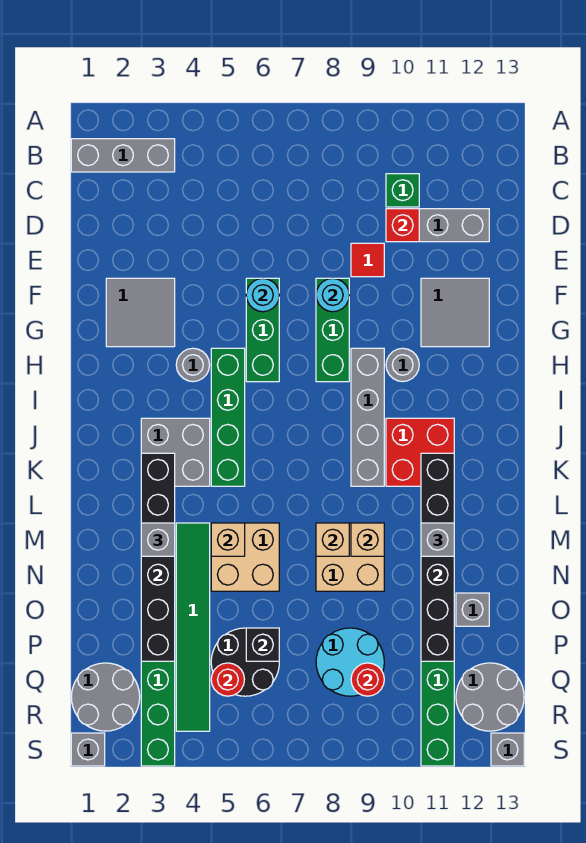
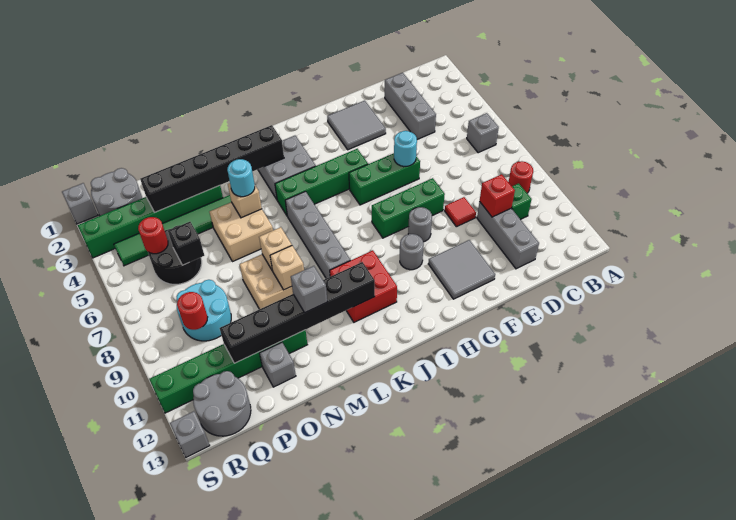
grey brick B1:B3 level 1 -> grey brick D2:D4 level 1
none -> red round brick B9 level 1
cyan round brick F8 level 2 -> cyan round brick M5 level 3
grey round brick H4 level 1 -> grey round brick G9 level 1
grey brick H9:K9 level 1 -> grey brick K6:K9 level 1
grey brick M3 level 3 -> grey brick B6 level 1

